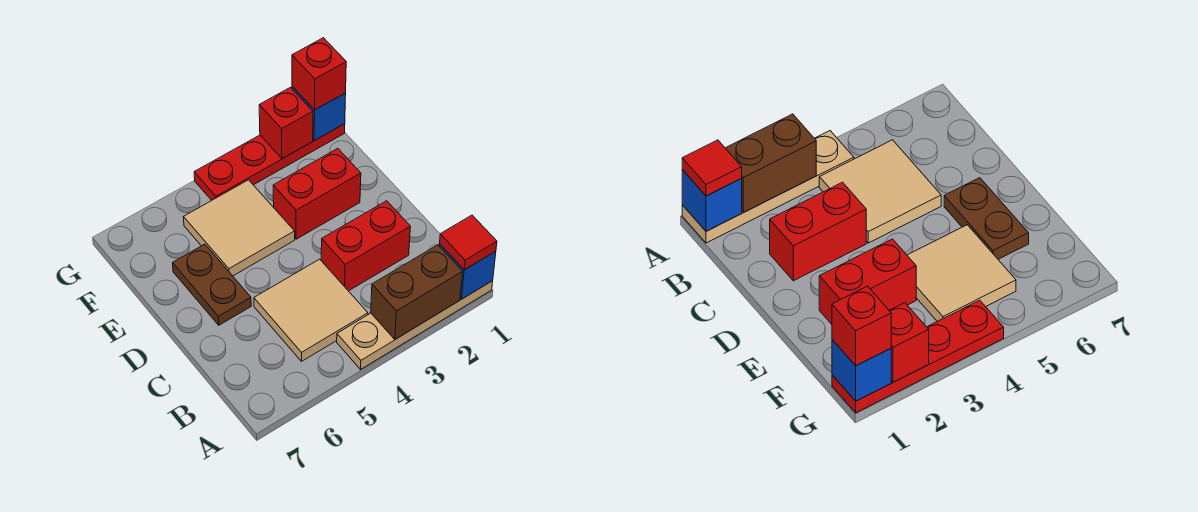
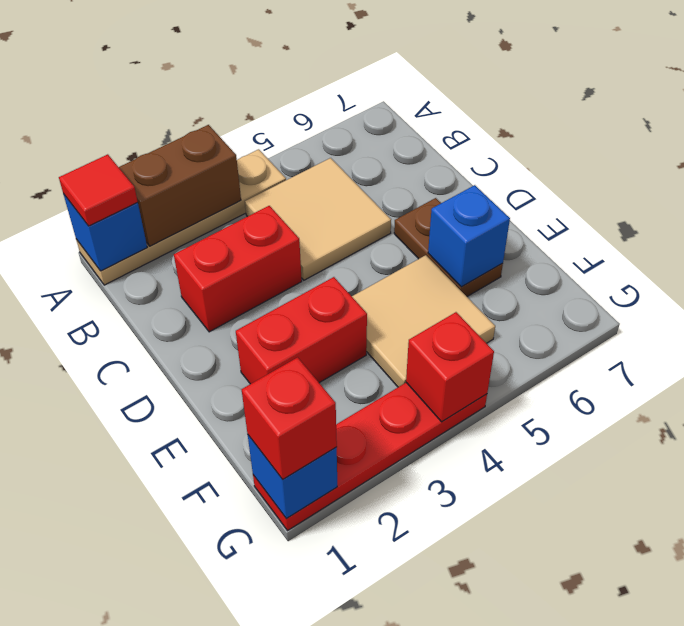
none -> blue brick E6 level 2
red brick G2 level 2 -> red brick G4 level 2

